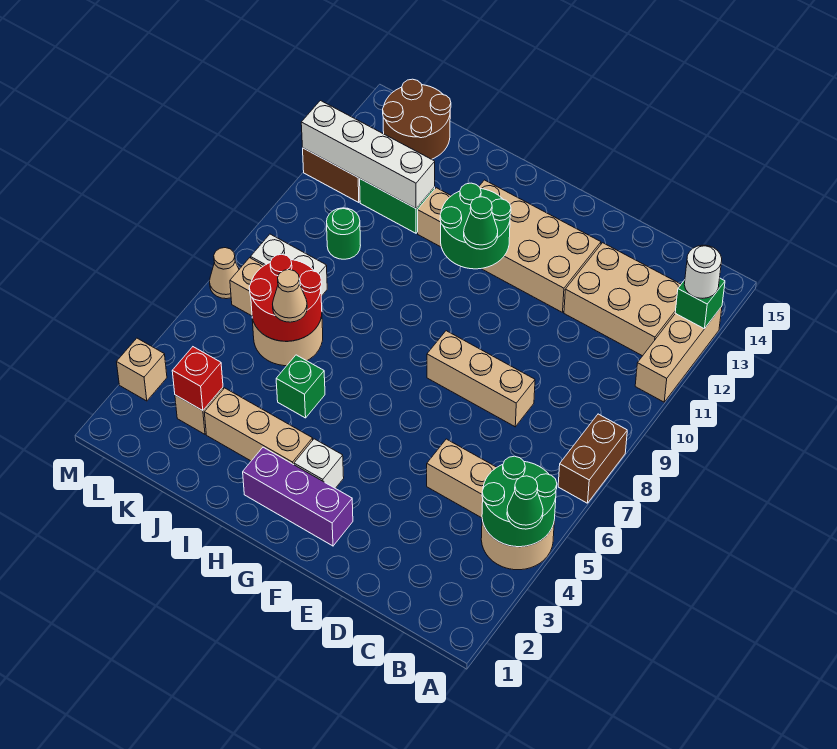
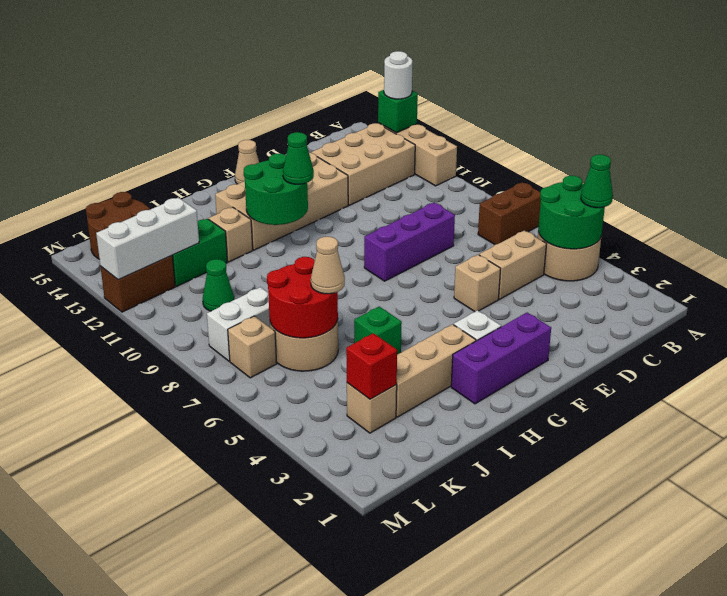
brown brick A7:A8 level 1 -> brown brick A7:B7 level 1
tan brick D8:F8 level 1 -> purple brick D8:F8 level 1
white brick J12:M12 level 2 -> white brick K12:M12 level 2
green round brick K10 level 1 -> green cone K10 level 1
tan brick M3 level 1 -> tan brick E5 level 1
tan cone M7 level 1 -> tan cone F15 level 1

